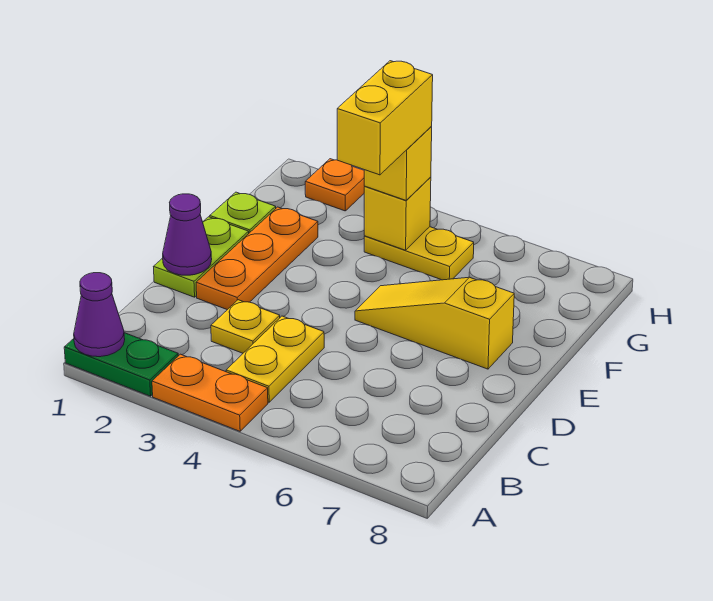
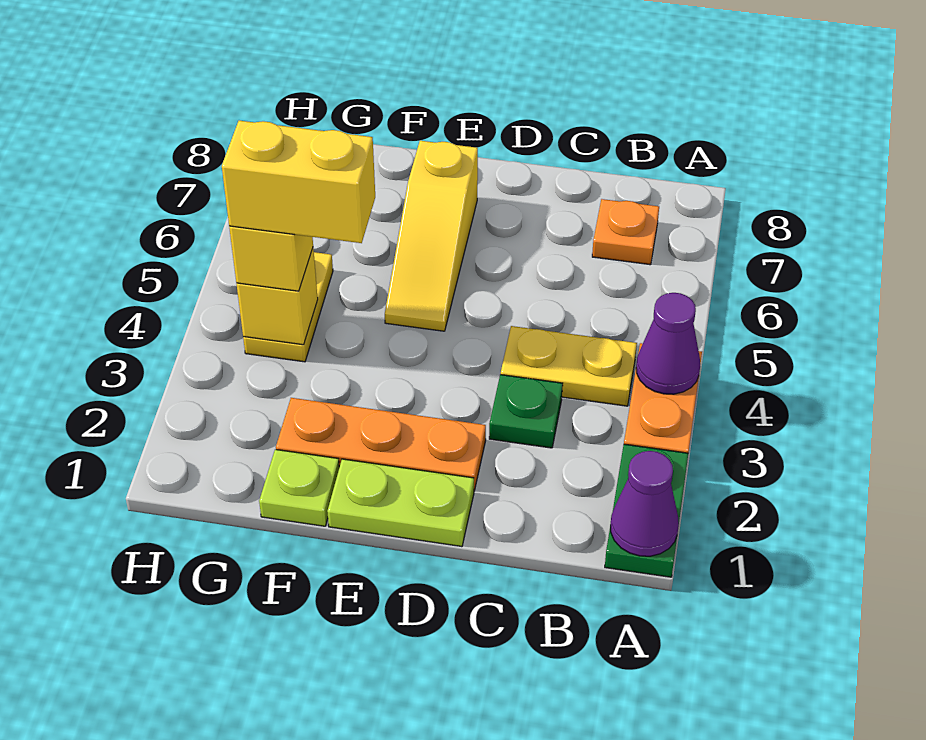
yellow plate C3 level 1 -> green plate C3 level 1
purple cone D1 level 2 -> purple cone A4 level 2
orange plate H2 level 1 -> orange plate B7 level 1

